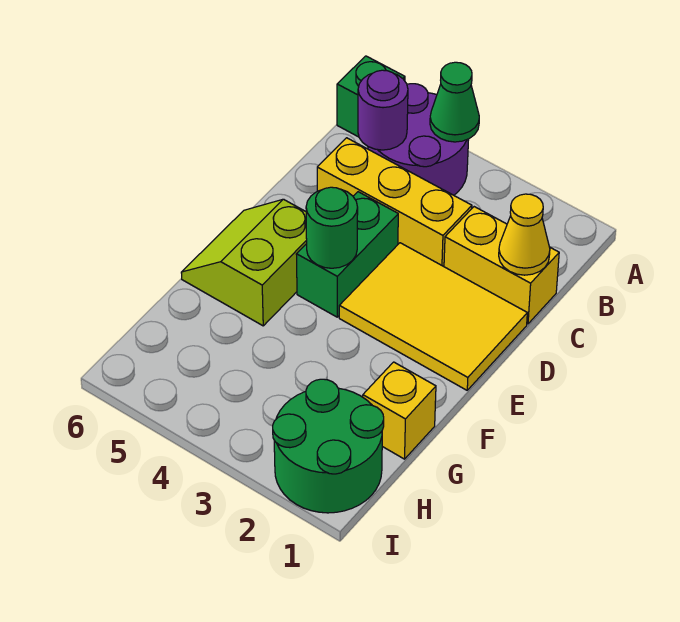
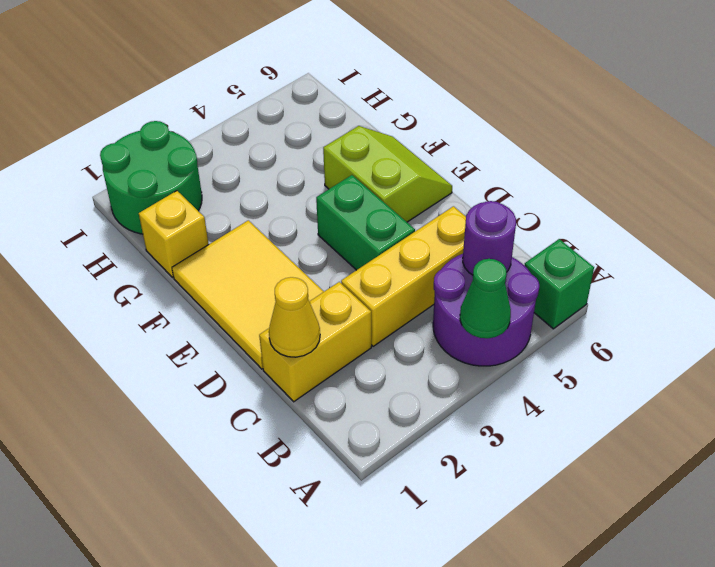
yellow tile D1:E3 level 1 -> yellow tile D1:F2 level 1
green round brick E4 level 2 -> none

